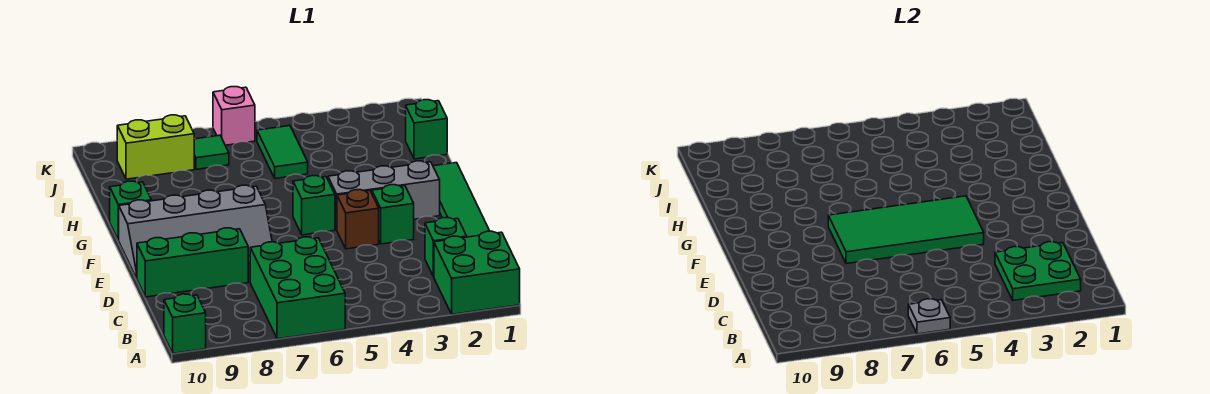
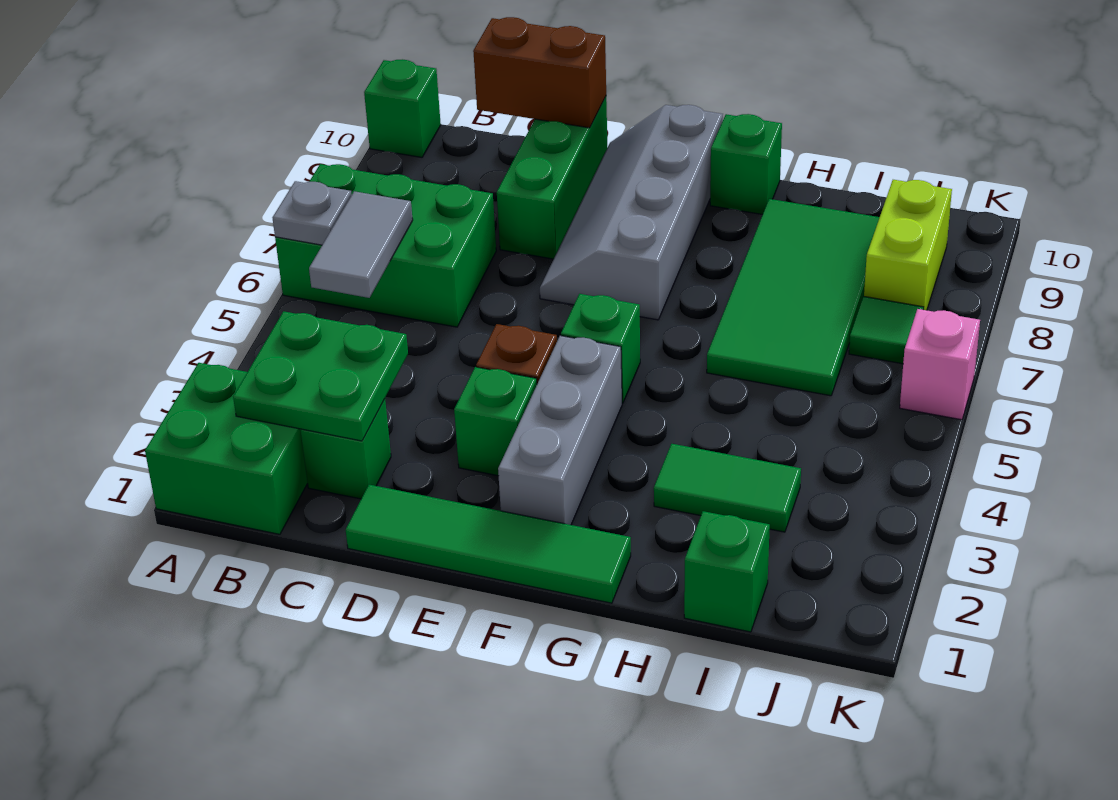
none -> grey tile B5:B6 level 2
none -> brown brick C10:D10 level 2
green tile E4:F7 level 2 -> green tile H6:I9 level 1
green tile I5:J5 level 1 -> green tile H3:I3 level 1

